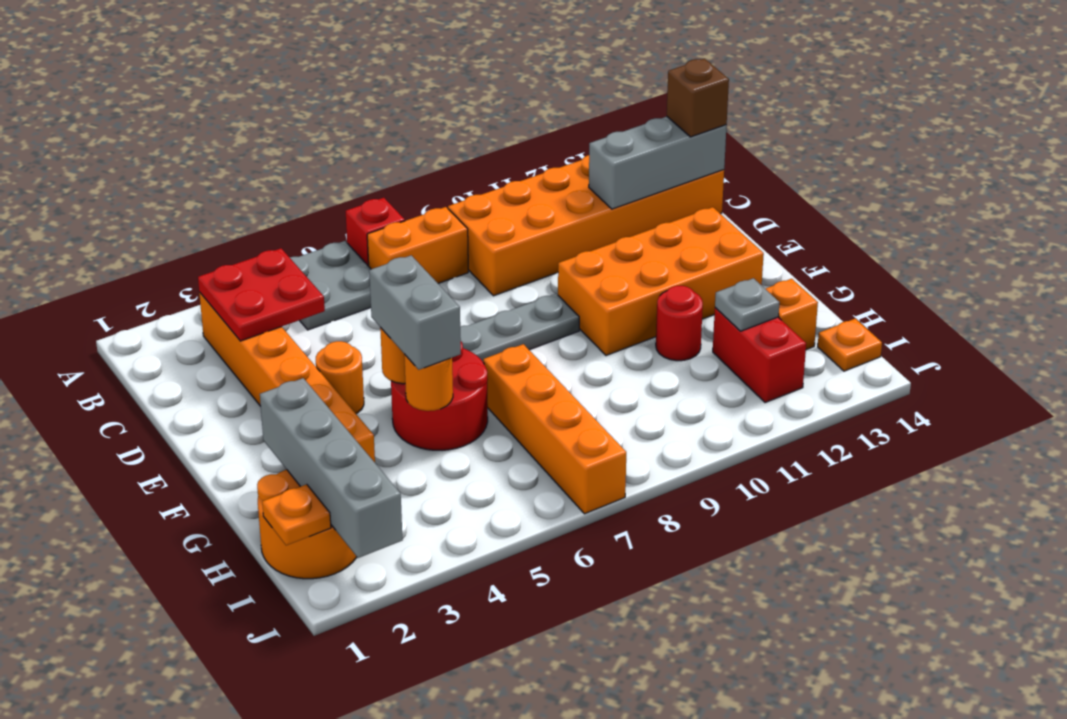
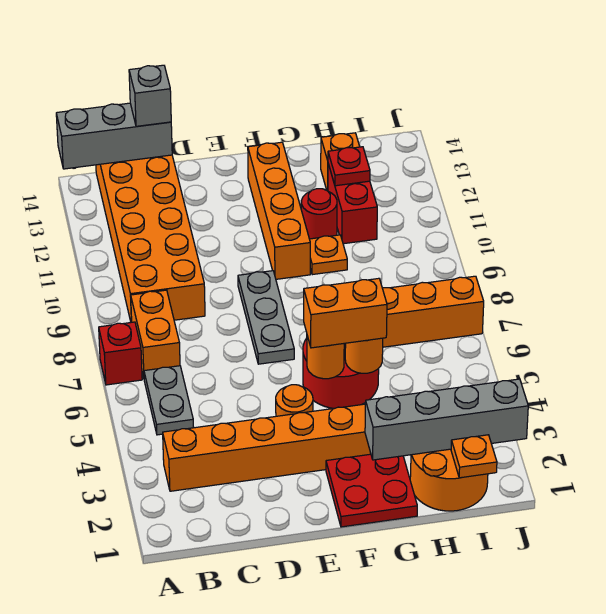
grey plate A5:B6 level 1 -> grey plate B5:B6 level 1
red plate B3:C4 level 2 -> red plate F1:G2 level 1
grey brick C12:C14 level 2 -> grey brick A14:C14 level 2
brown brick C14 level 3 -> grey brick C14 level 3
orange brick E10:F13 level 1 -> orange brick F10:F13 level 1
grey brick F5:G5 level 3 -> orange brick F5:G5 level 3
red brick H12:I12 level 1 -> red brick H11:H12 level 1
grey plate H12 level 2 -> red plate H12 level 2
orange plate I14 level 1 -> orange plate G10 level 1

